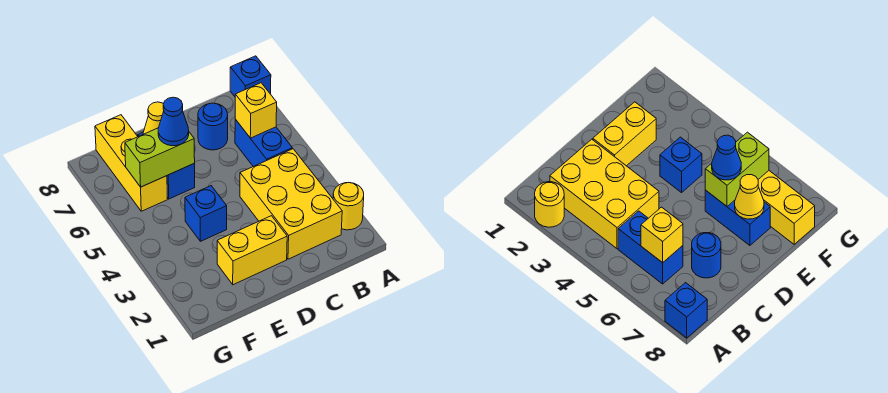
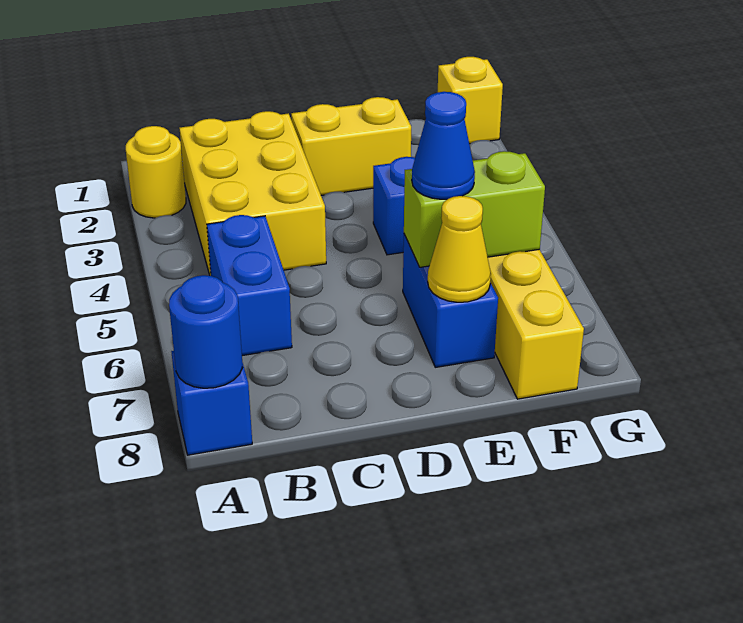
yellow brick B6 level 2 -> yellow brick G1 level 1
blue round brick C7 level 1 -> blue round brick A8 level 2

